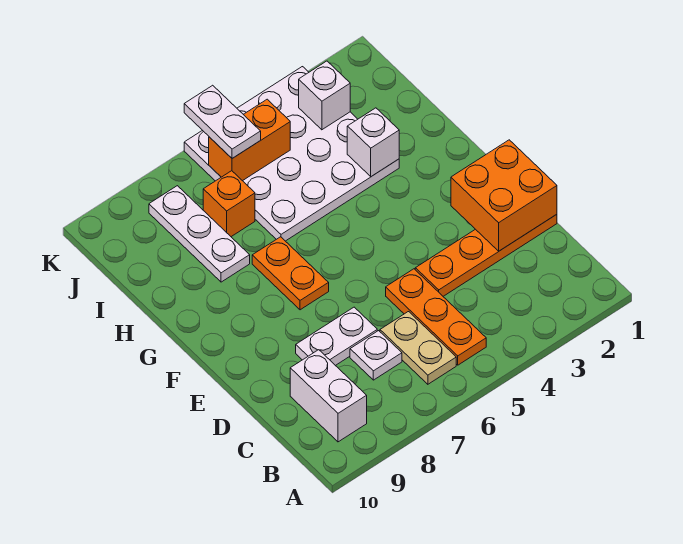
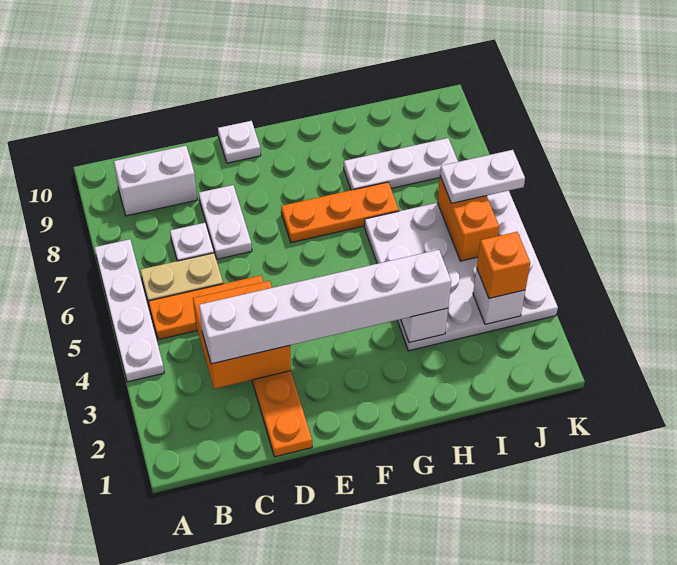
none -> white plate A4:A7 level 1
none -> white brick C3:H3 level 3
orange brick D1:E2 level 2 -> orange brick C3:D4 level 2
none -> white plate E10 level 1
orange plate F7:G7 level 1 -> orange plate F7:H7 level 1
orange brick I7 level 1 -> orange brick J3 level 3

